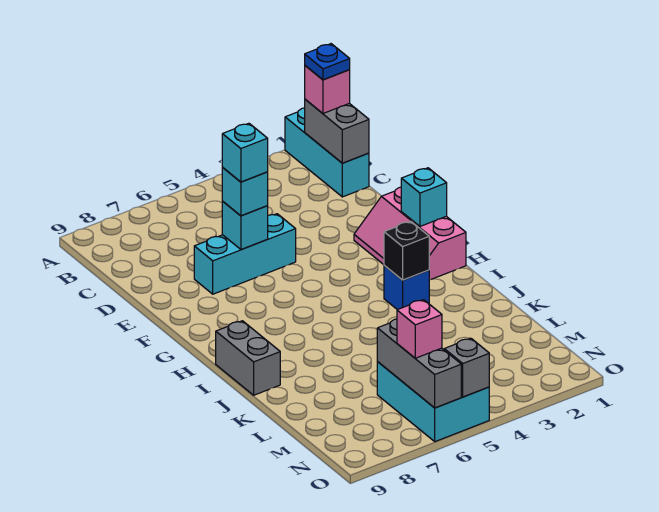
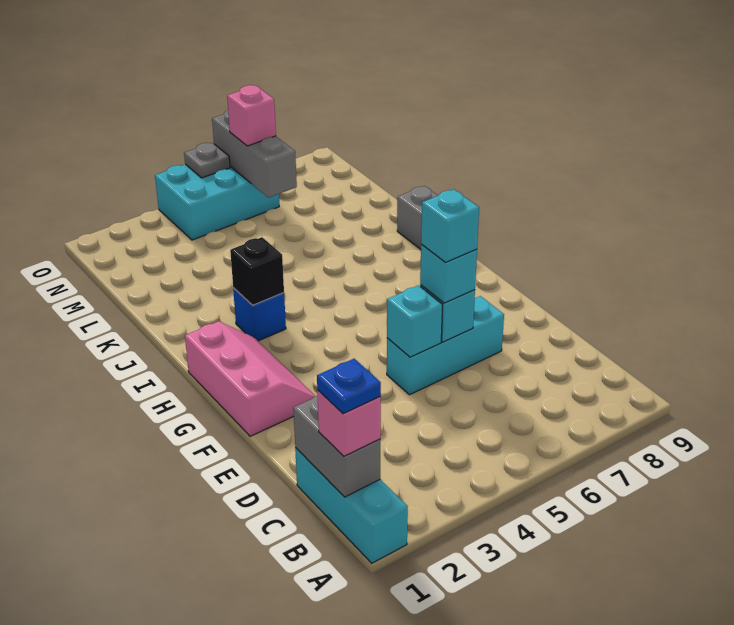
cyan brick G1 level 2 -> cyan brick E5 level 2
cyan brick M5:O6 level 1 -> cyan brick N4:O6 level 1
grey brick O5 level 2 -> grey plate O5 level 2

